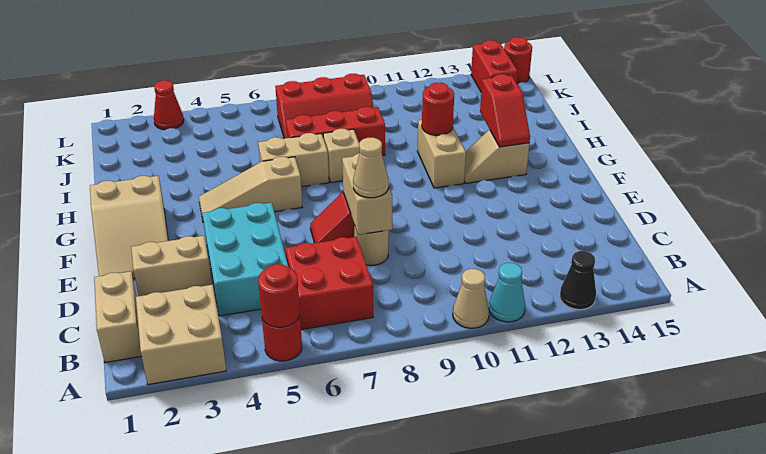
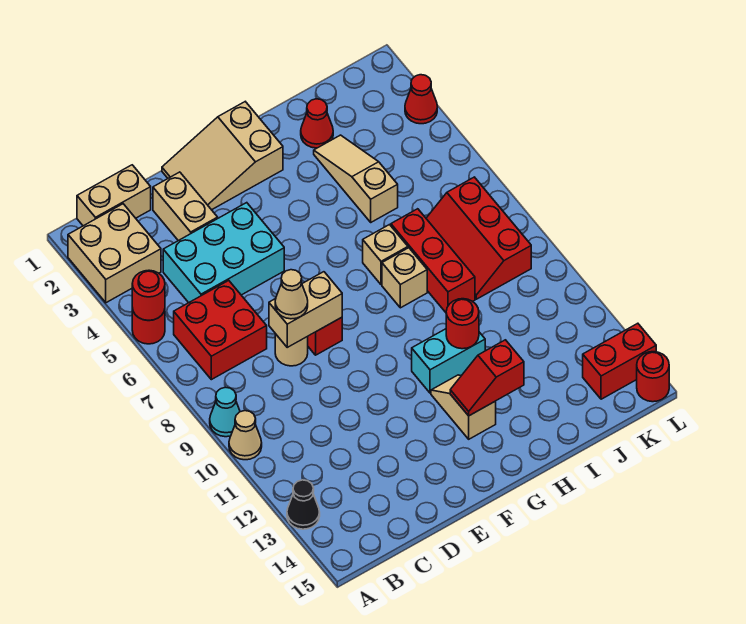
cyan cone A11 level 1 -> cyan cone A9 level 1
tan slope G4:G6 level 1 top 6 -> tan slope I3:I5 level 1 top 5
tan brick G11:H11 level 1 -> cyan brick G11:H11 level 1
tan brick H6:H7 level 1 -> tan brick H7 level 1
none -> red cone I2 level 1

